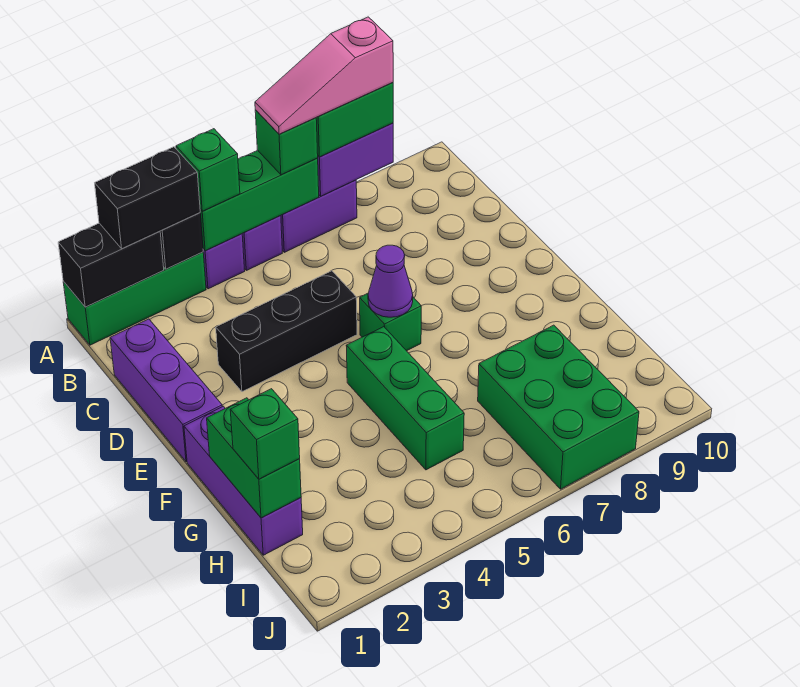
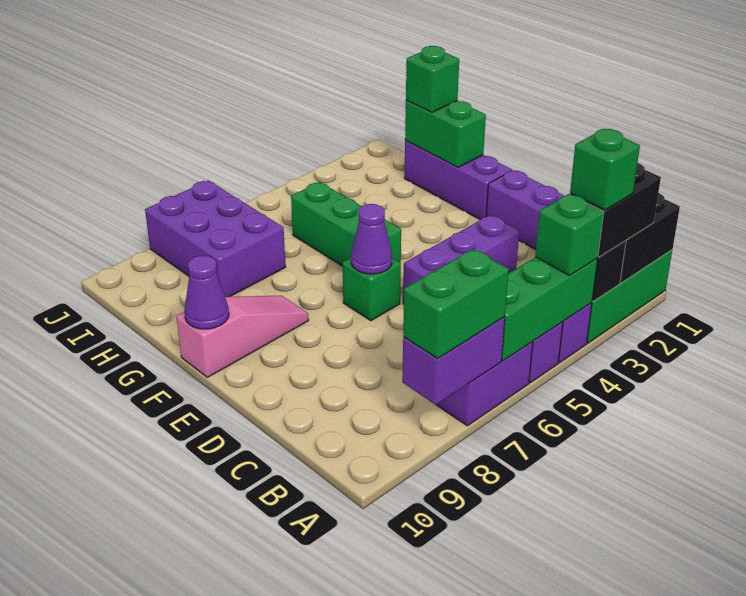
green brick A6 level 3 -> green brick A3 level 4
pink slope A6:A8 level 4 top 8 -> pink slope F8:F10 level 1 top 10
black brick D3:D5 level 1 -> purple brick D3:D5 level 1
none -> purple cone F10 level 2
green brick H7:J8 level 1 -> purple brick H7:J8 level 1

